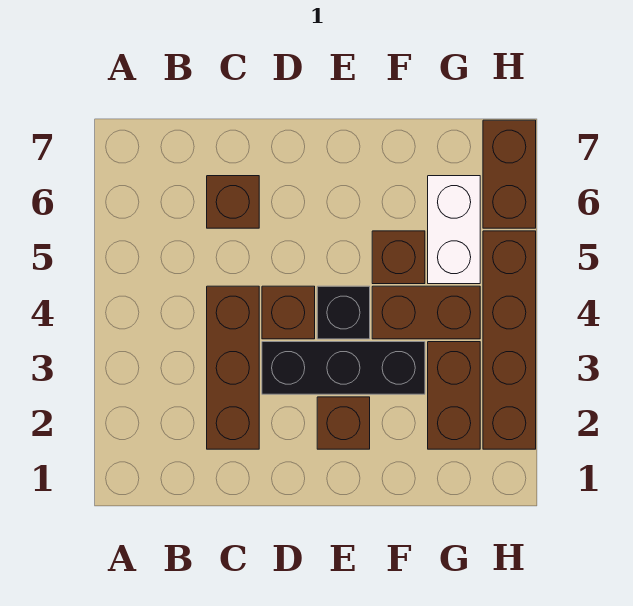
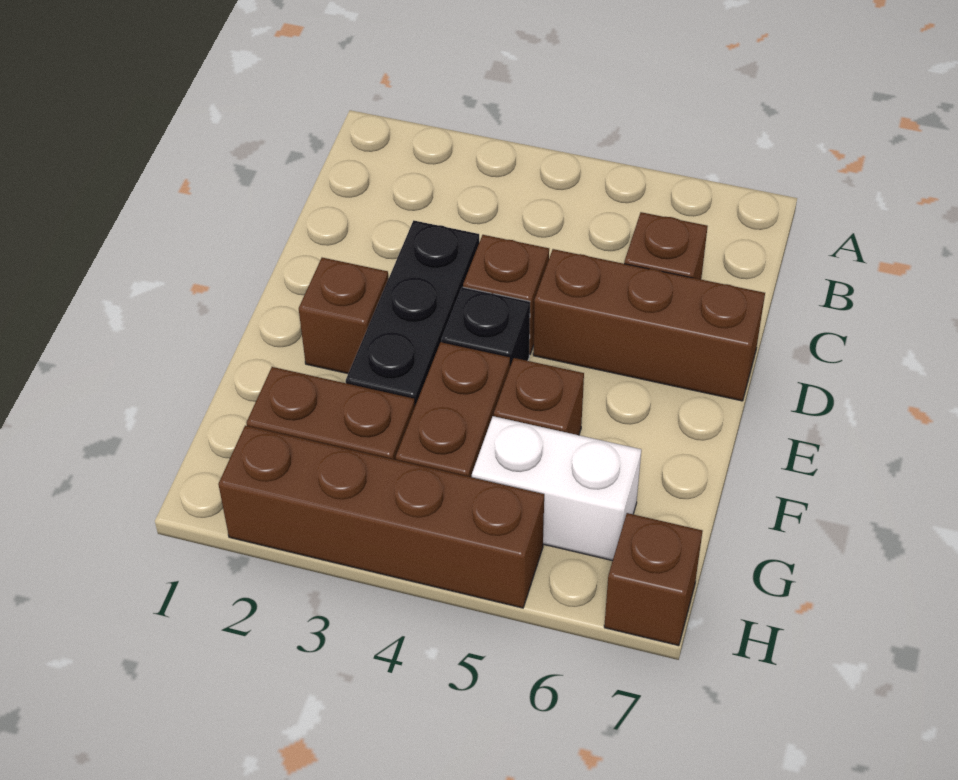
brown brick C2:C4 level 1 -> brown brick D5:D7 level 1
brown brick H6:H7 level 1 -> brown brick H7 level 1

